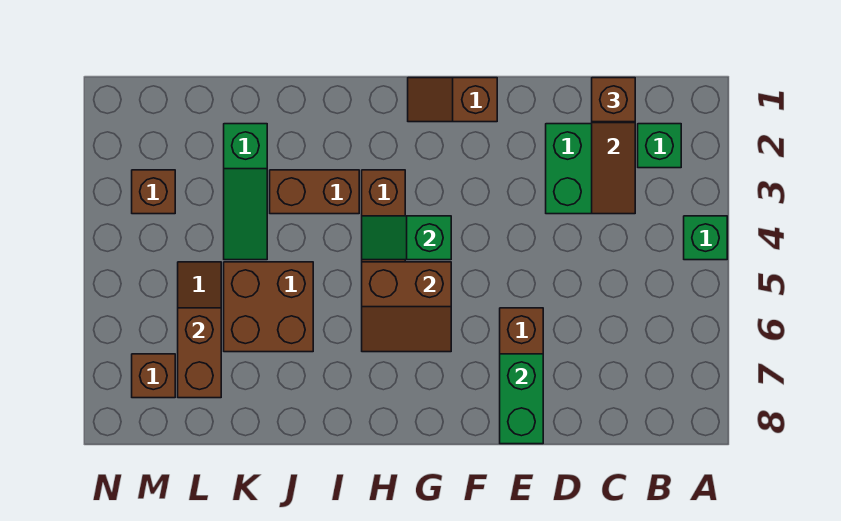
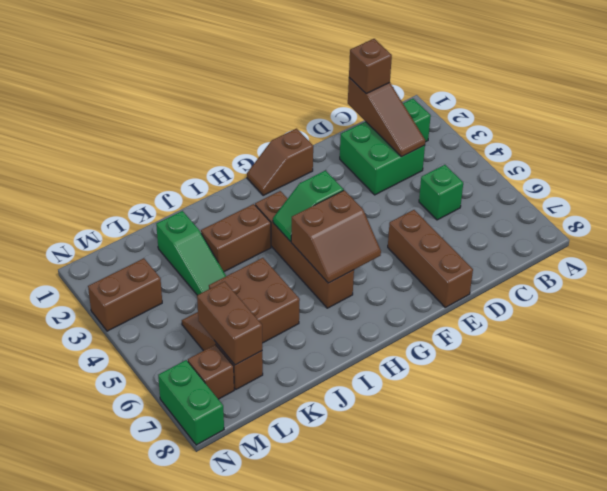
green brick A4 level 1 -> green brick C5 level 1
green brick E7:E8 level 2 -> green brick N7:N8 level 1
brown brick M3 level 1 -> brown brick M3:N3 level 1

